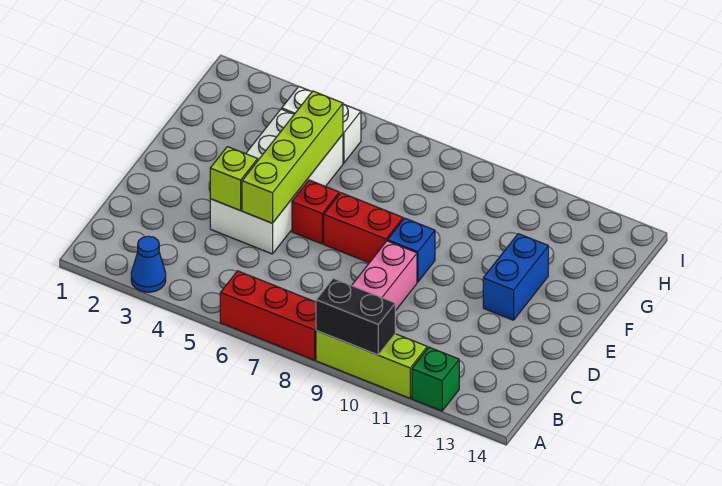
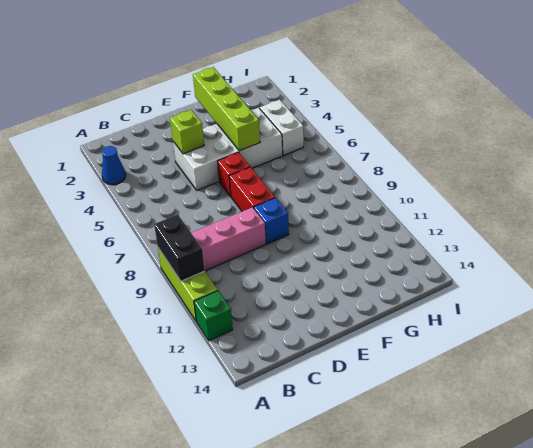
red brick A6:A8 level 1 -> none
lime brick D5:G5 level 2 -> lime brick F2:F5 level 2
blue brick E12:F12 level 1 -> none

